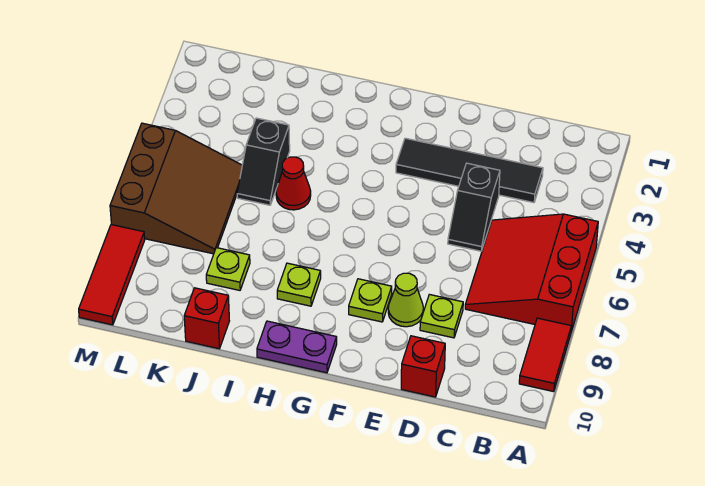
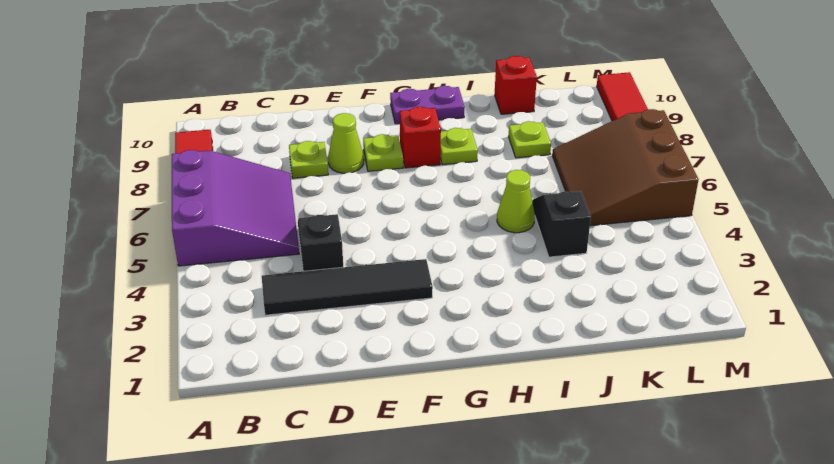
red slope A5:C7 level 1 top A -> purple slope A5:C7 level 1 top A
red brick D10 level 1 -> red brick G8 level 1
red cone I5 level 1 -> lime cone I5 level 1

